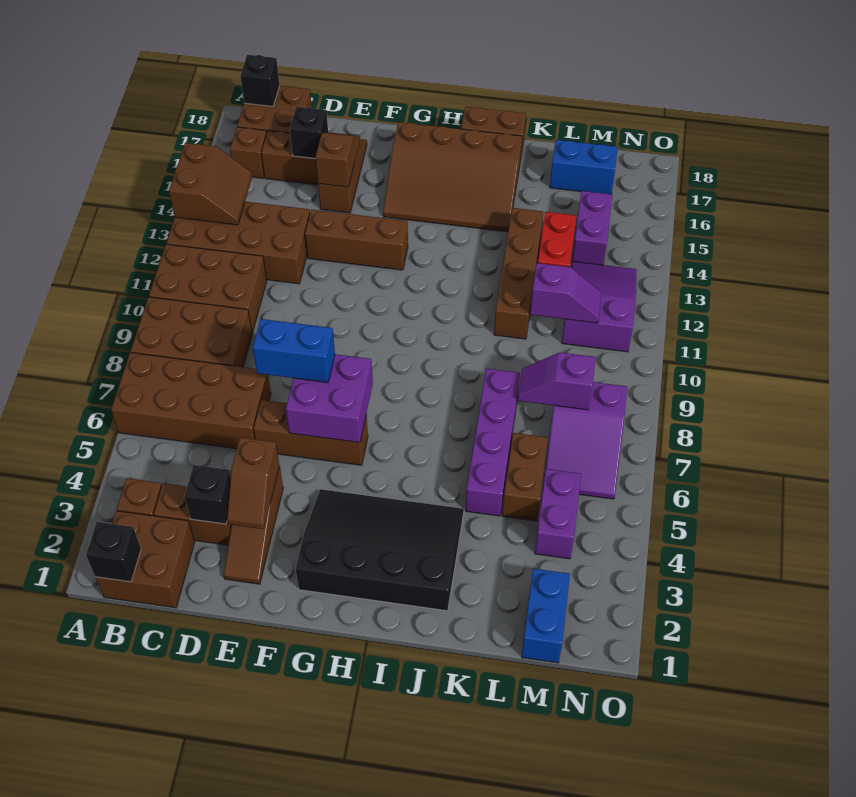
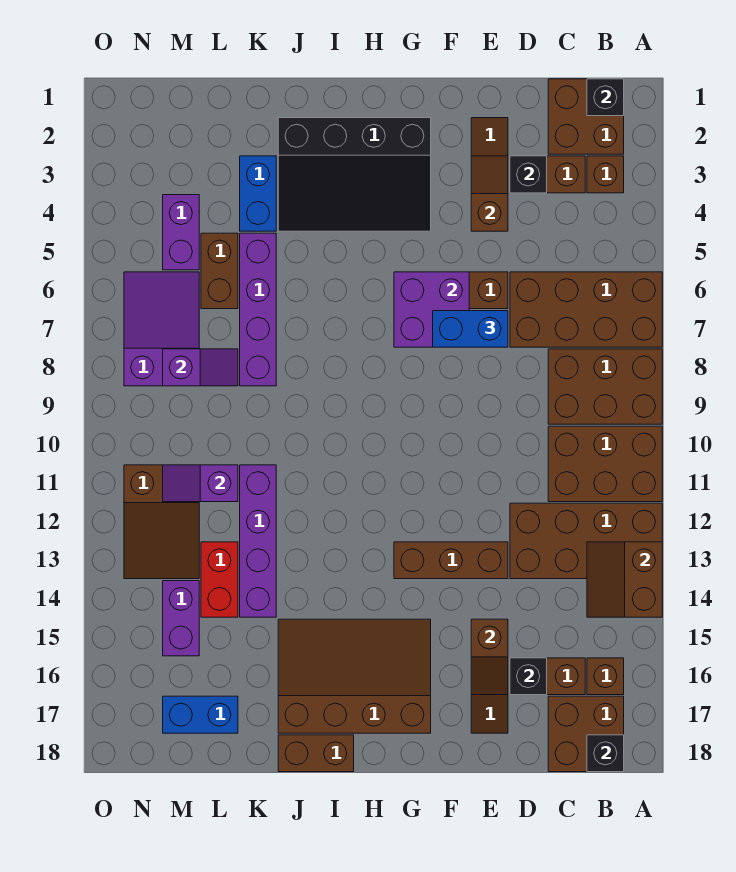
brown brick K11:K14 level 1 -> purple brick K11:K14 level 1
blue brick M1:M2 level 1 -> blue brick K3:K4 level 1
purple slope M11:N13 level 1 top 11 -> brown slope M11:N13 level 1 top 11

